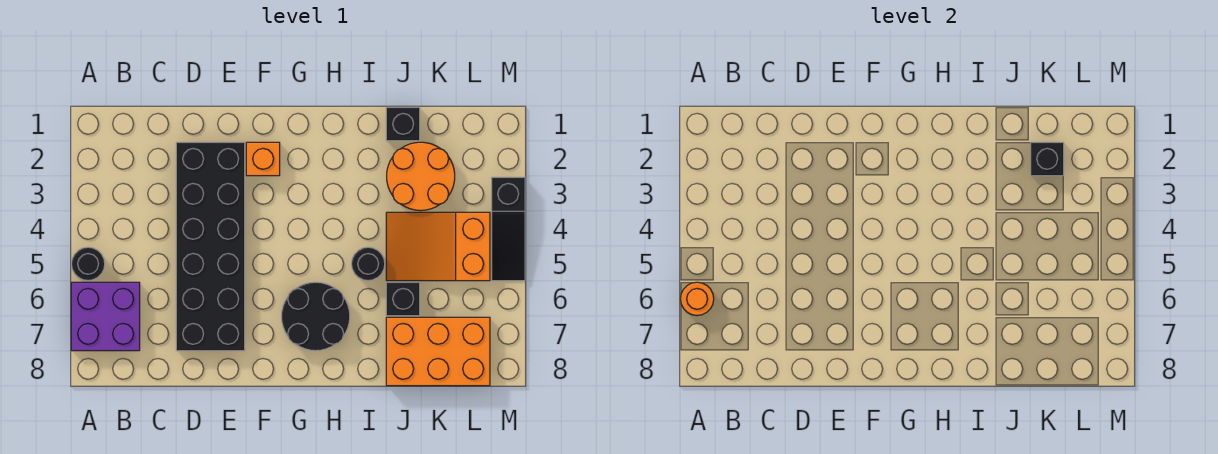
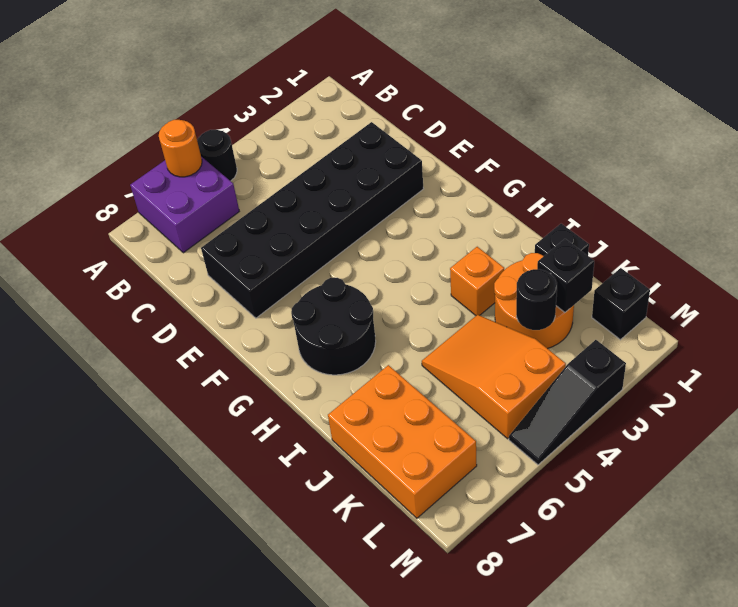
orange brick F2 level 1 -> orange brick I3 level 1
black round brick I5 level 1 -> black round brick K3 level 2
black brick J6 level 1 -> black brick L1 level 1

